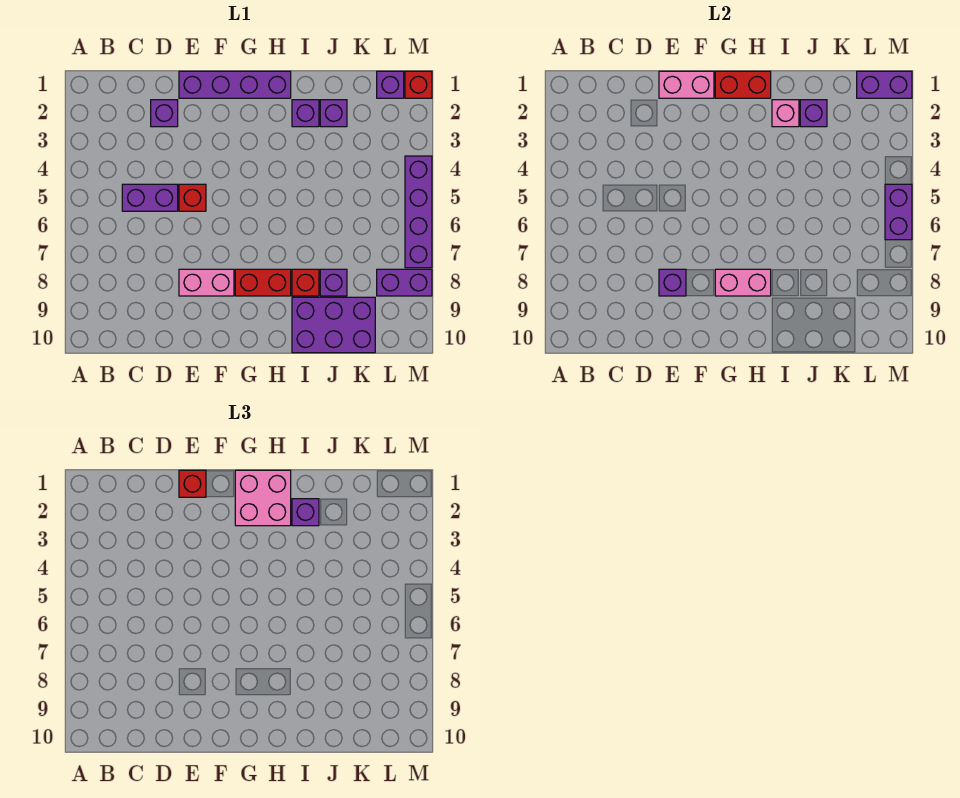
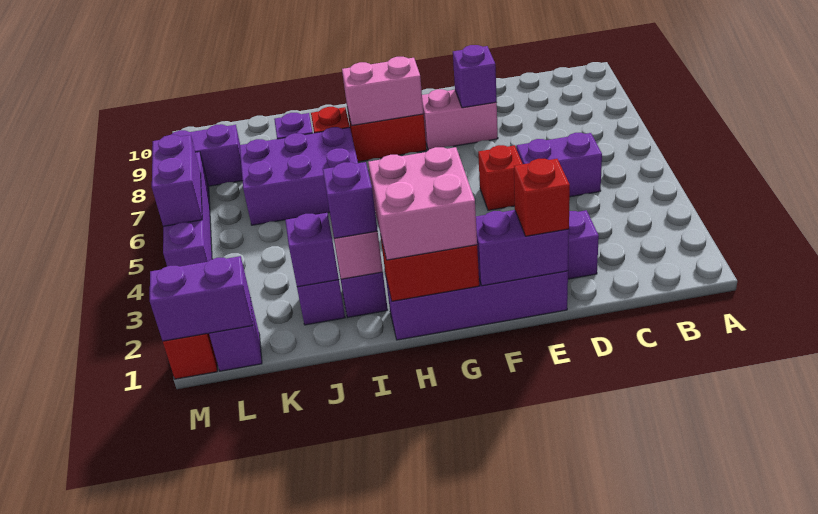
pink brick E1:F1 level 2 -> purple brick E1:F1 level 2
purple brick I9:K10 level 1 -> purple brick I6:K7 level 1

